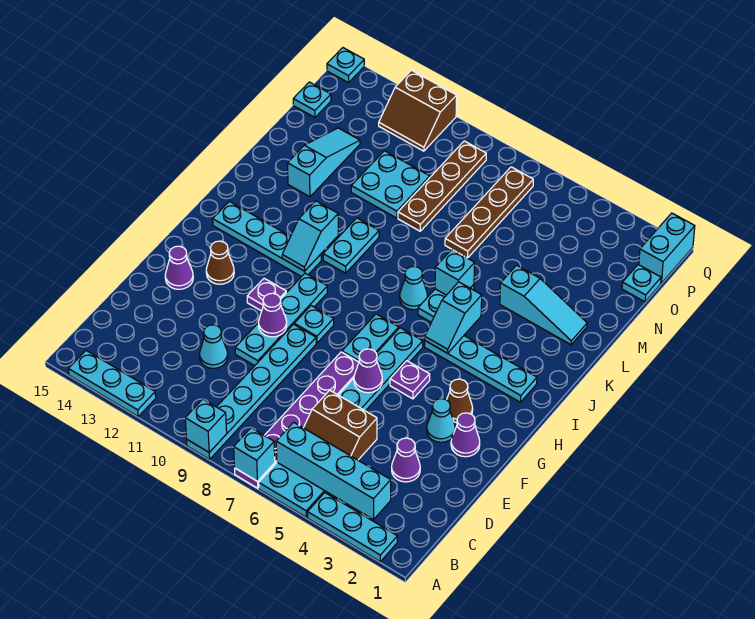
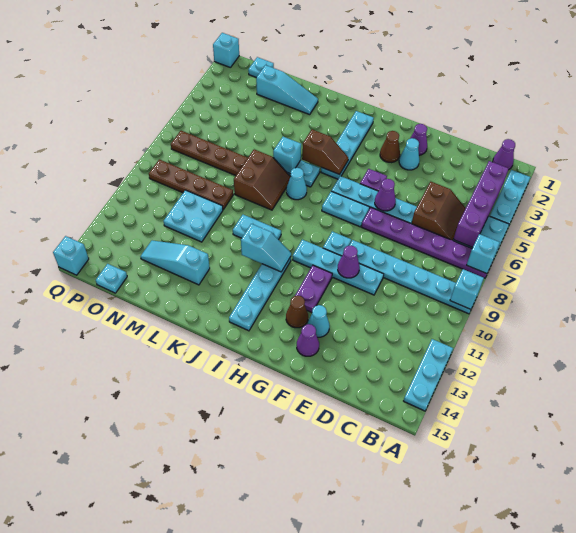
cyan brick B3:B6 level 2 -> purple brick B3:B6 level 2
purple cone D3 level 1 -> purple cone B1 level 1
cyan cone D11 level 1 -> cyan cone F13 level 1
purple plate G11 level 1 -> purple plate G11:G12 level 1
cyan slope I5:J5 level 2 top J -> brown slope I5:J5 level 2 top J
cyan slope L2:L4 level 1 top 4 -> cyan slope L2:N2 level 1 top N
cyan brick P1:Q1 level 1 -> cyan brick Q1 level 1
brown slope P11:Q12 level 1 top Q -> brown slope K7:L8 level 1 top L
cyan plate Q15 level 1 -> cyan brick Q15 level 1

